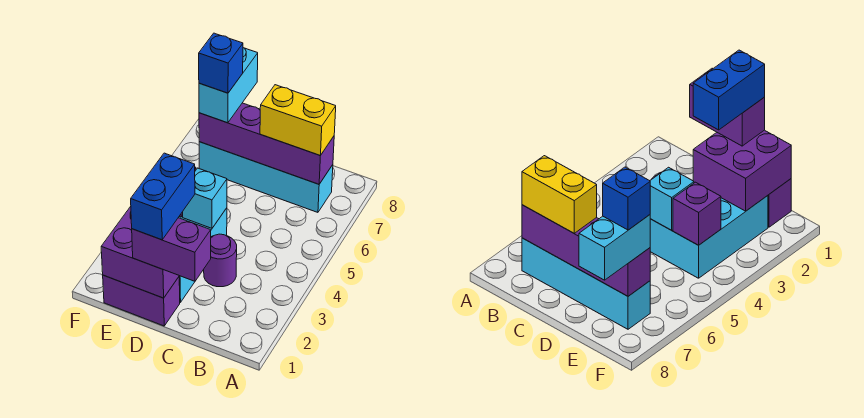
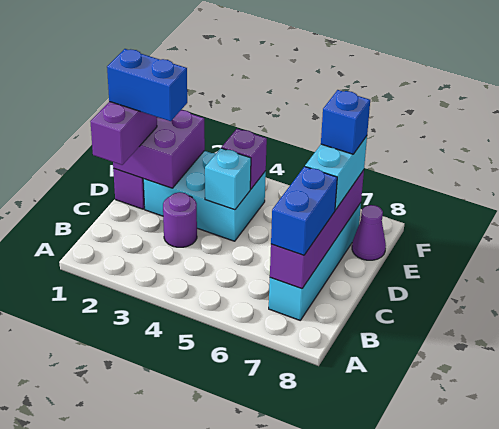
yellow brick B7:C7 level 3 -> blue brick B7:C7 level 3
cyan brick E7:E8 level 3 -> cyan brick D7:E7 level 3
none -> purple cone E8 level 1

